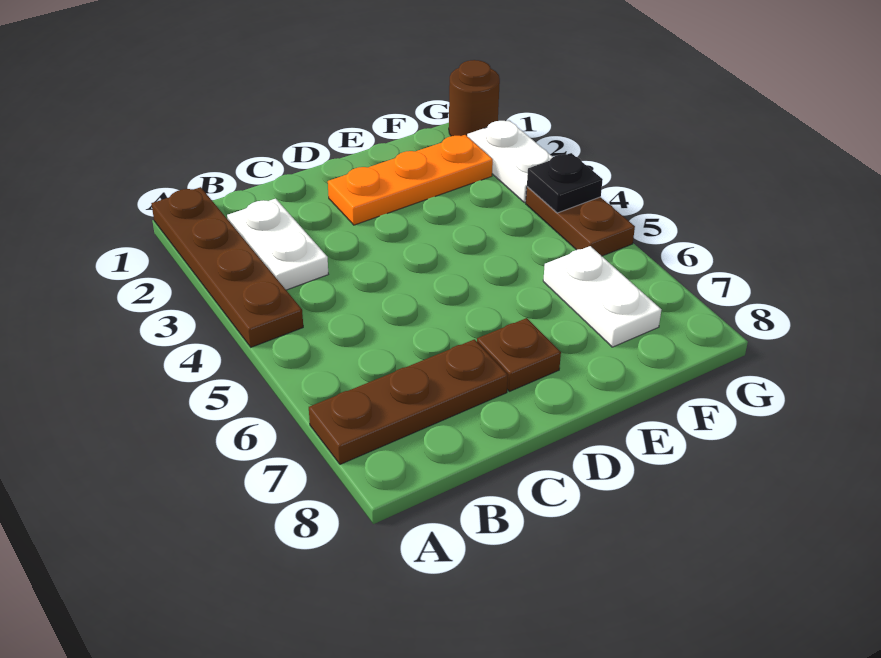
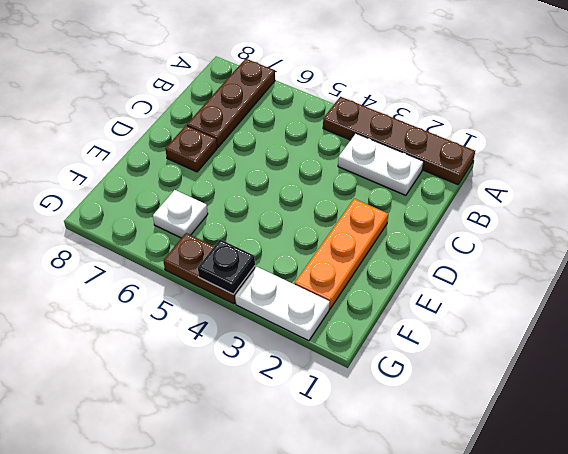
white plate F6:F7 level 1 -> white plate F6 level 1
brown round brick G1 level 1 -> none

